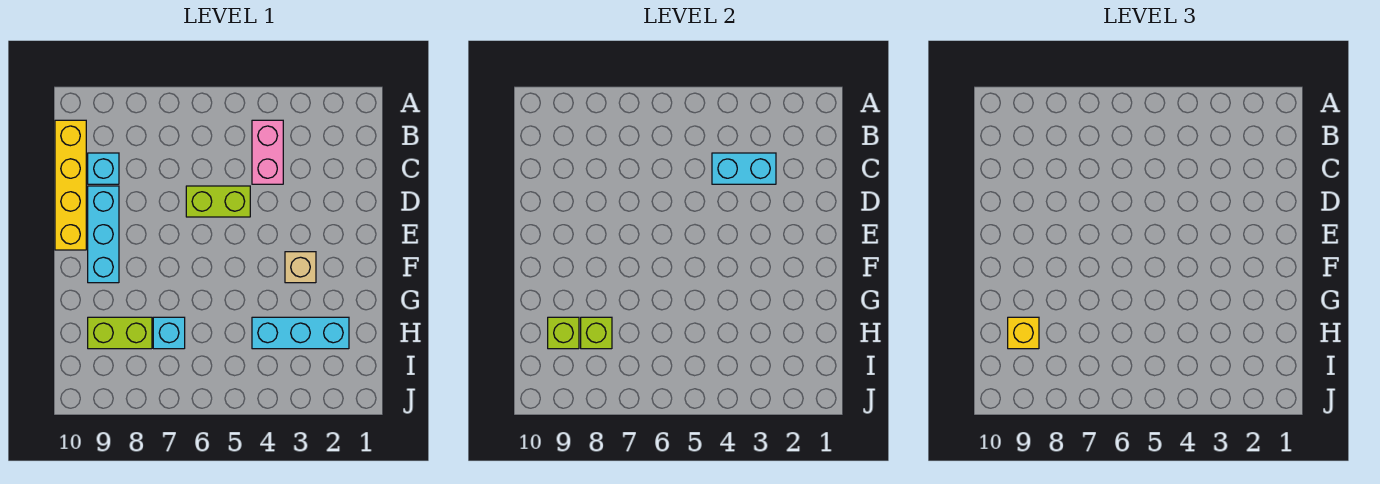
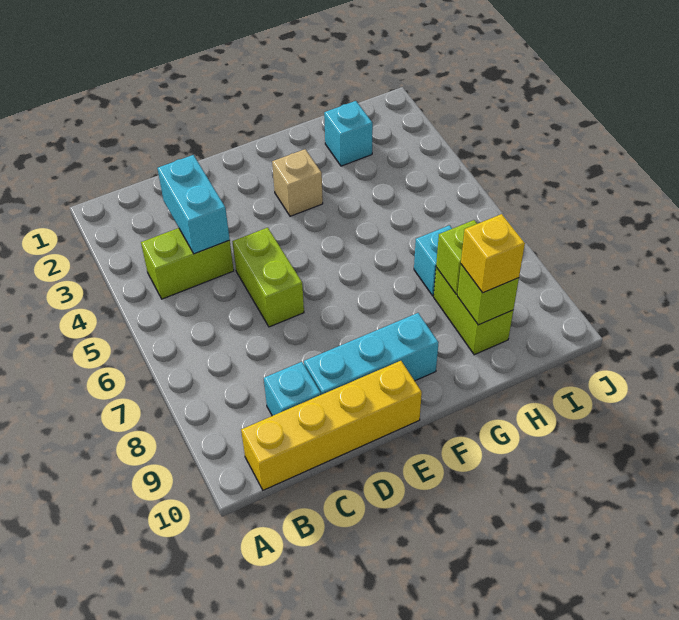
pink brick B4:C4 level 1 -> lime brick B4:C4 level 1
cyan brick H2:H4 level 1 -> cyan brick H2 level 1

